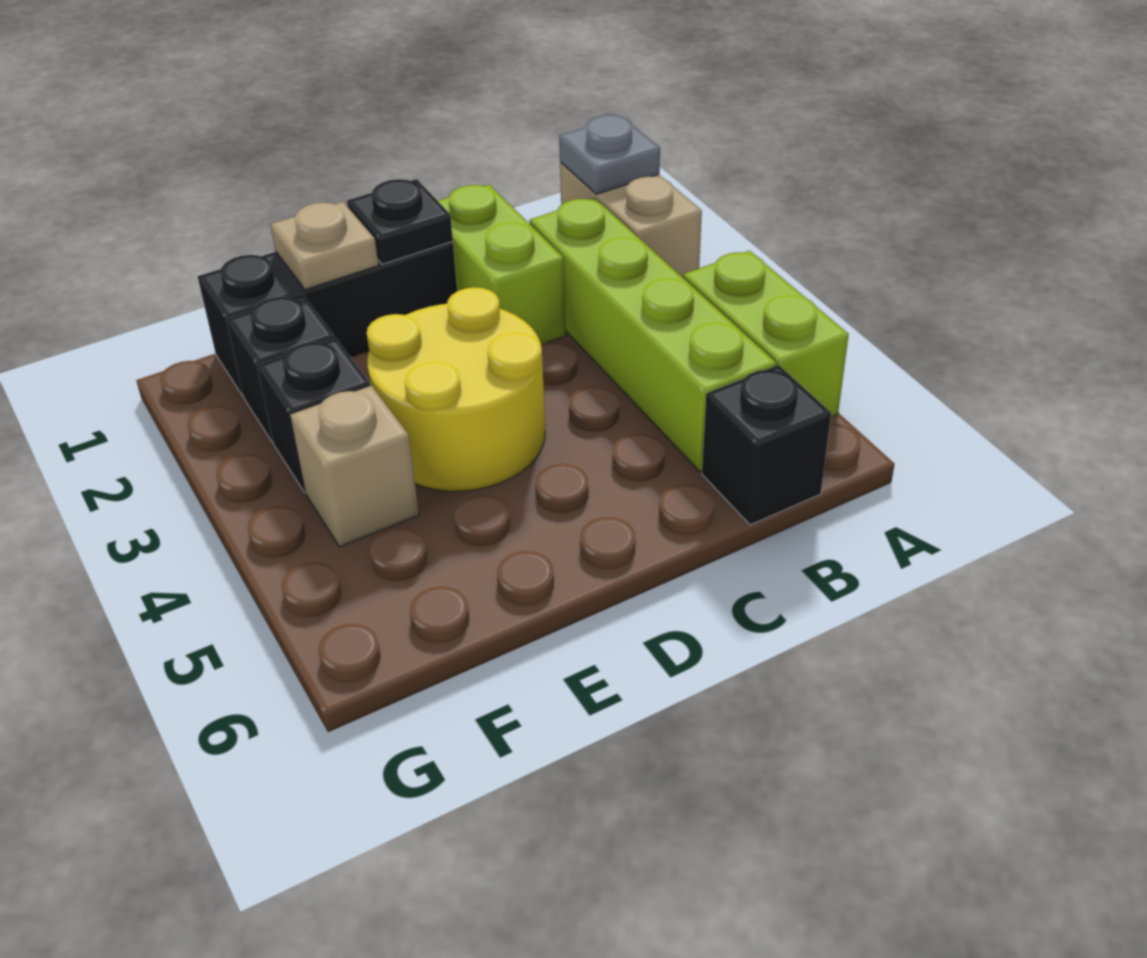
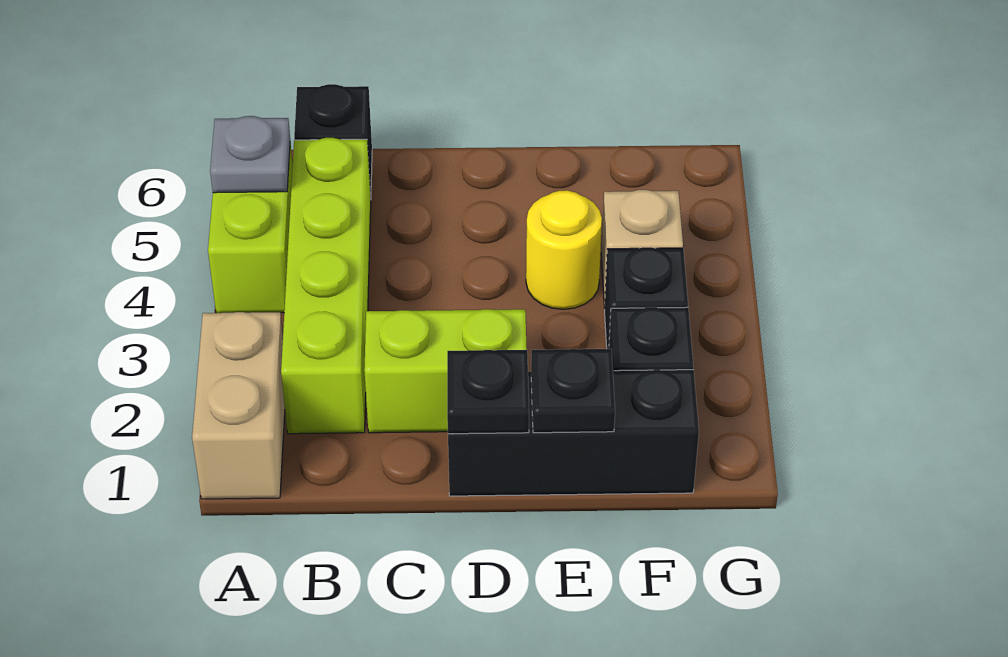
grey plate A1 level 2 -> grey plate A5 level 2
lime brick C1:C2 level 1 -> lime brick C2:D2 level 1
yellow round brick D3:E4 level 1 -> yellow round brick E4 level 1
tan plate E1 level 2 -> black plate E1 level 2

